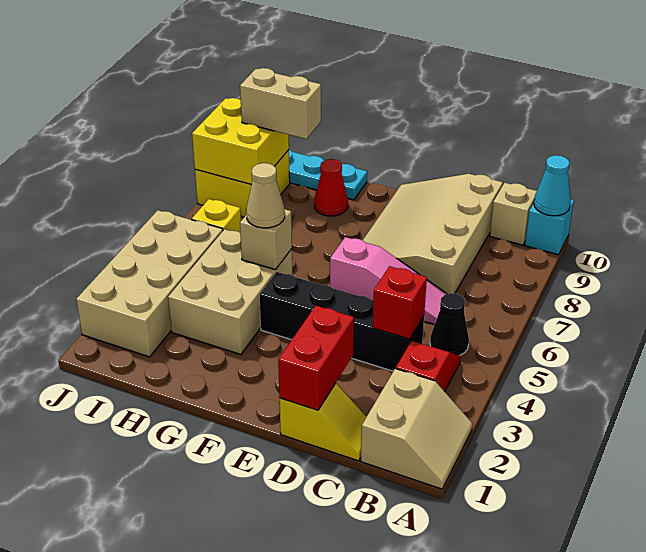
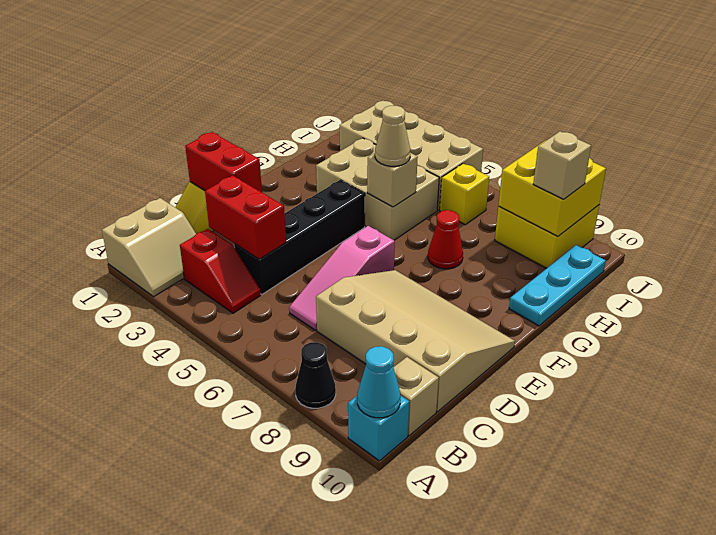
tan slope A1:B2 level 1 top B -> tan slope A1:B2 level 1 top 1
black cone B5 level 1 -> black cone A8 level 1
red brick C4 level 2 -> red brick C3:C4 level 2
red cone G9 level 1 -> red cone G7 level 1
tan brick H9:I9 level 3 -> tan brick I9 level 3

